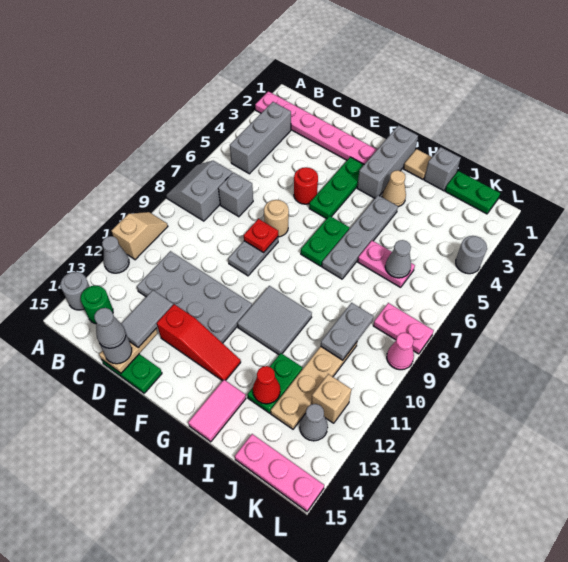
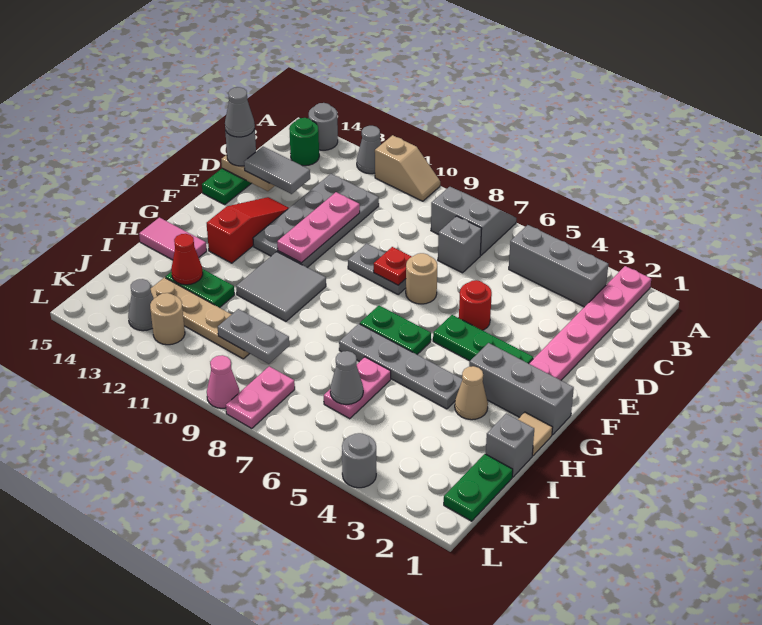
red slope E13:G13 level 1 top E -> red slope E13:G13 level 1 top G
pink plate J15:L15 level 1 -> pink plate D11:F11 level 2
tan brick K12 level 1 -> tan round brick K12 level 1

